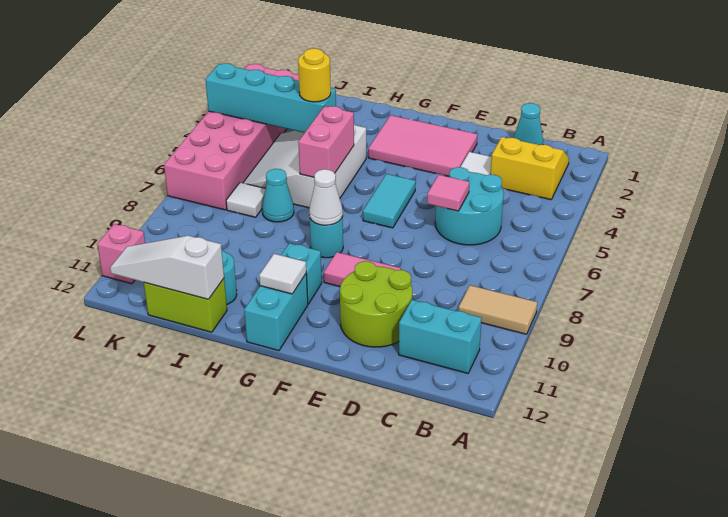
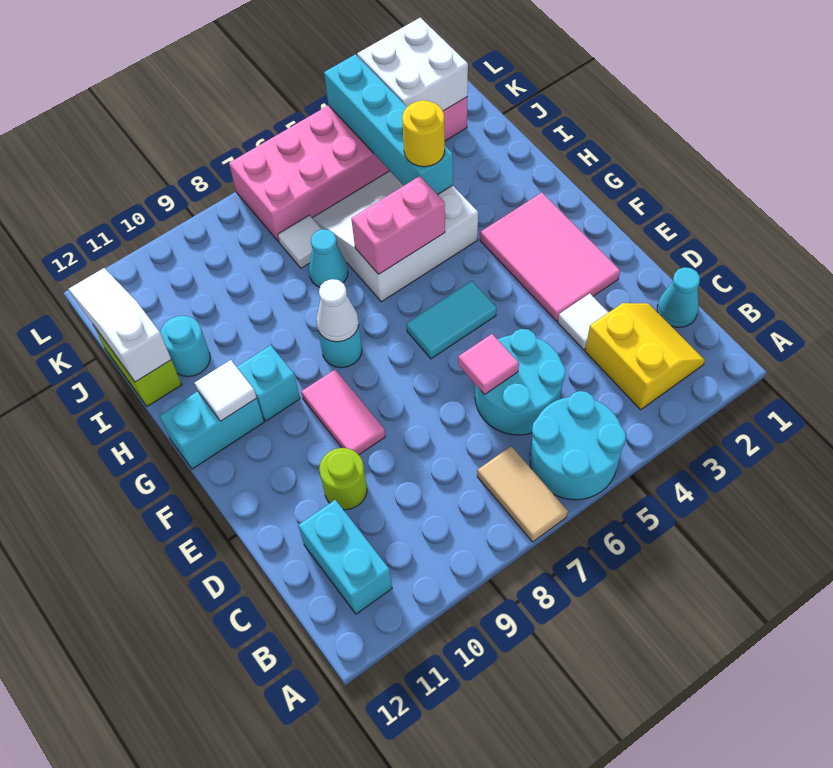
none -> cyan round brick A5:B6 level 1
tan tile A9:B9 level 1 -> tan tile A7:B7 level 1
lime round brick D10:E11 level 1 -> lime round brick D10 level 1
none -> white brick K2:L3 level 2
pink brick L11 level 1 -> none

